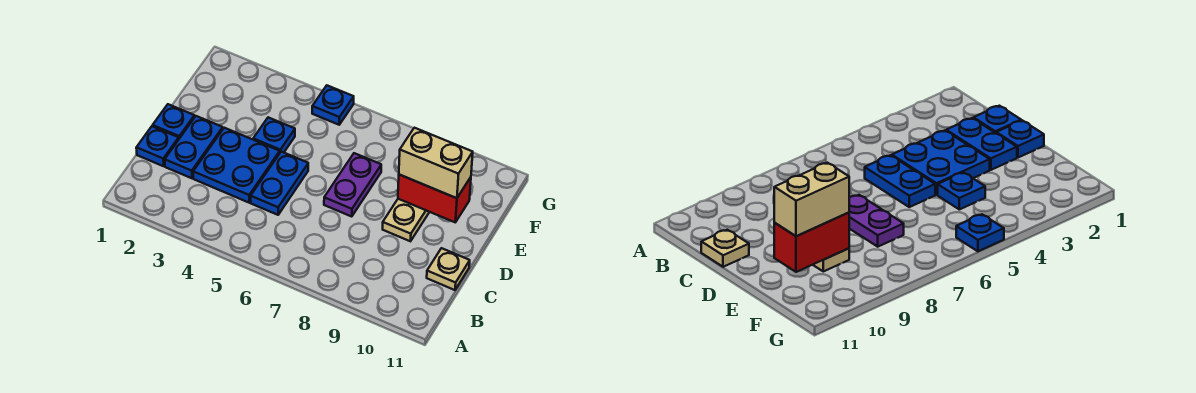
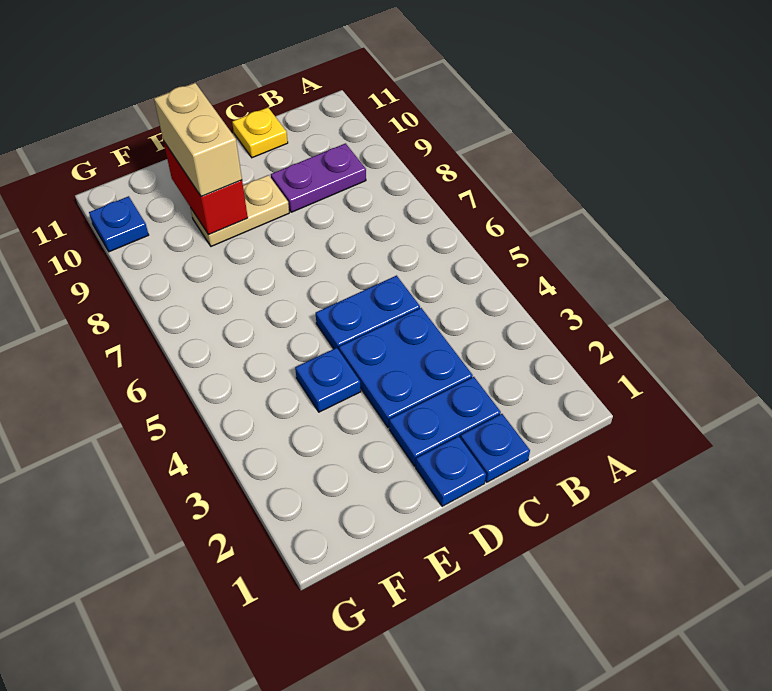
tan plate C11 level 1 -> yellow plate C11 level 1
purple plate D7:E7 level 1 -> purple plate B9:C9 level 1
blue plate G5 level 1 -> blue plate G10 level 1

